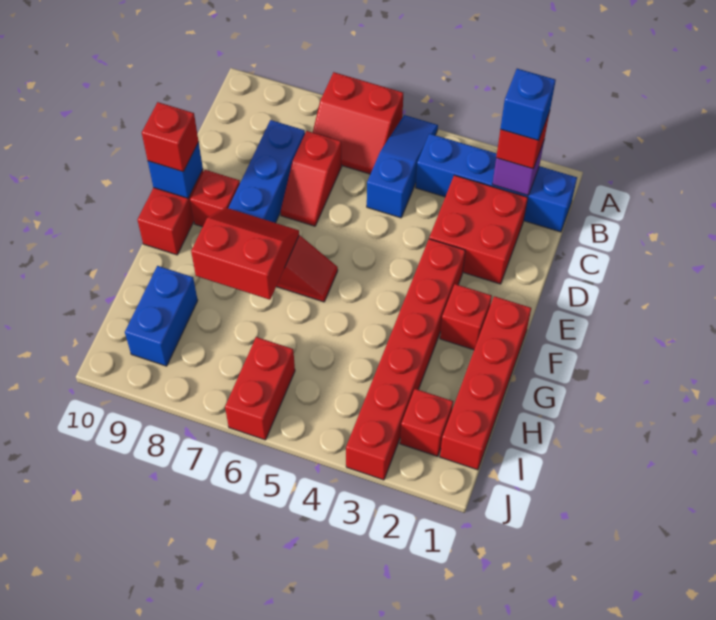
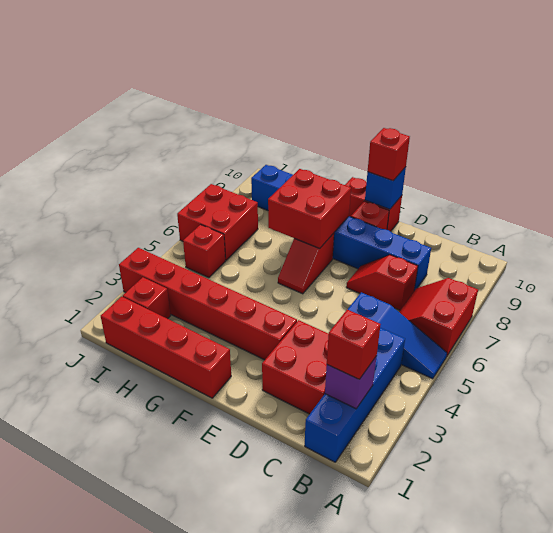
blue brick B2 level 4 -> none
red brick F2 level 1 -> red brick I5 level 1
red slope F7:G8 level 2 top G -> red brick F7:G8 level 2
red brick I6:J6 level 1 -> red brick I6:J7 level 1

